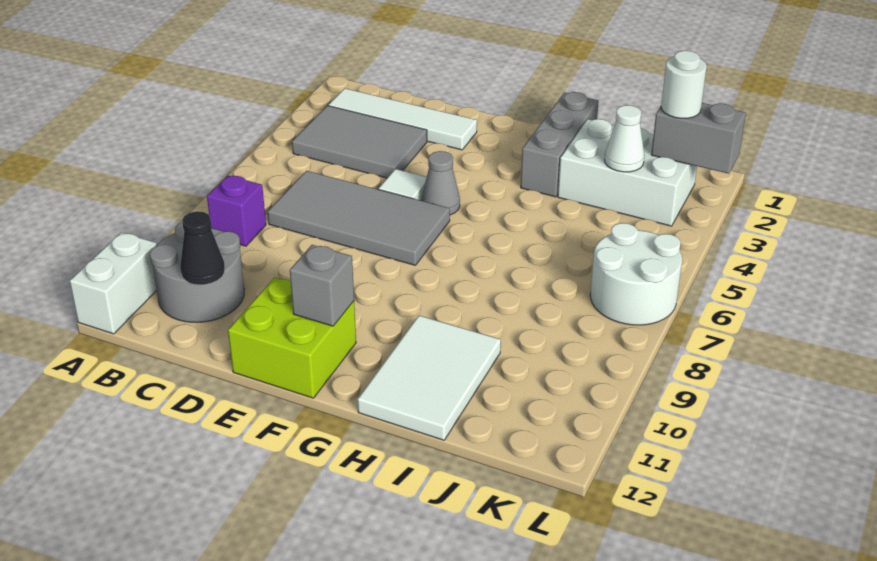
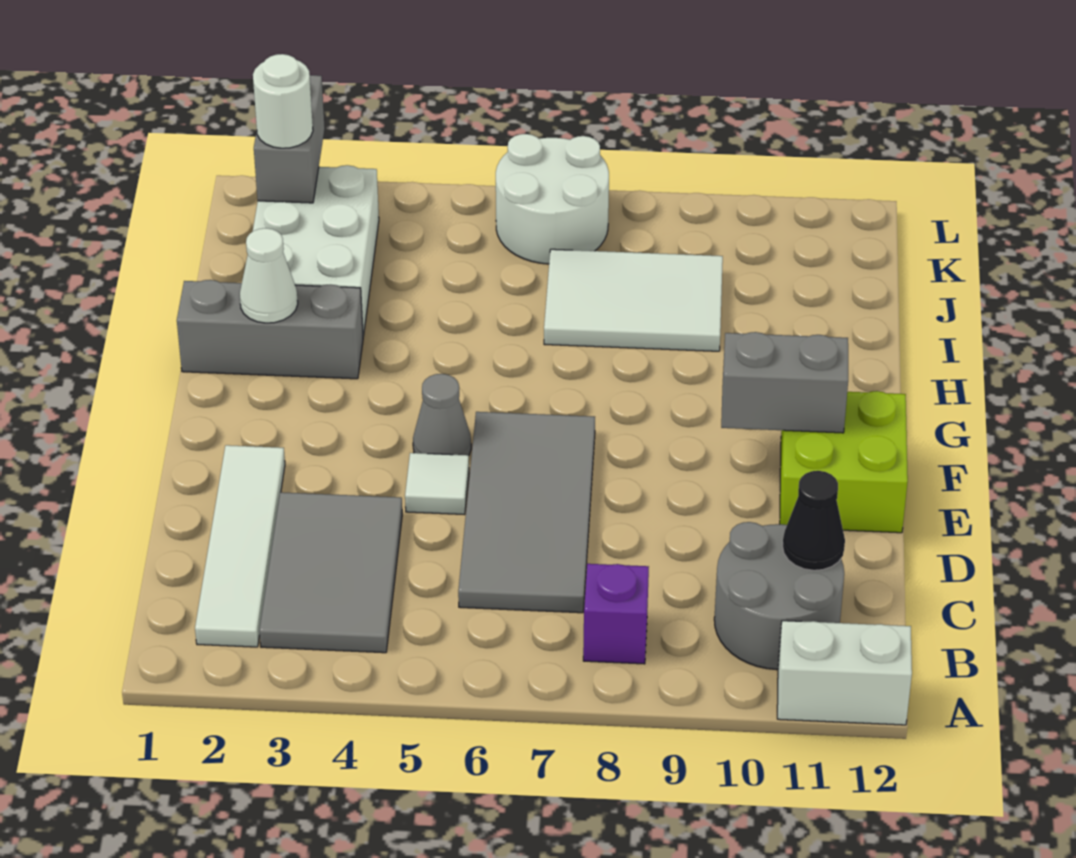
grey brick F11 level 2 -> grey brick F10:F11 level 2
white tile H10:I12 level 1 -> white tile I7:J9 level 1
white cone J3 level 2 -> white cone H2 level 2

